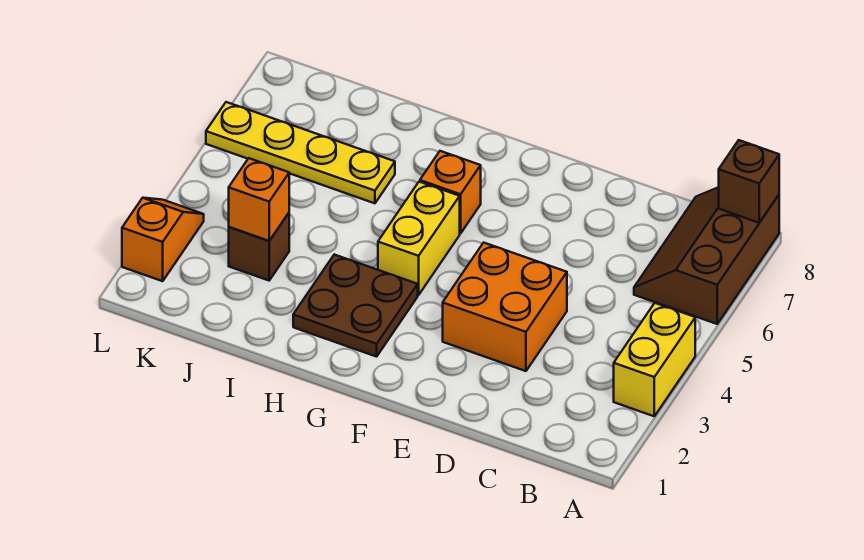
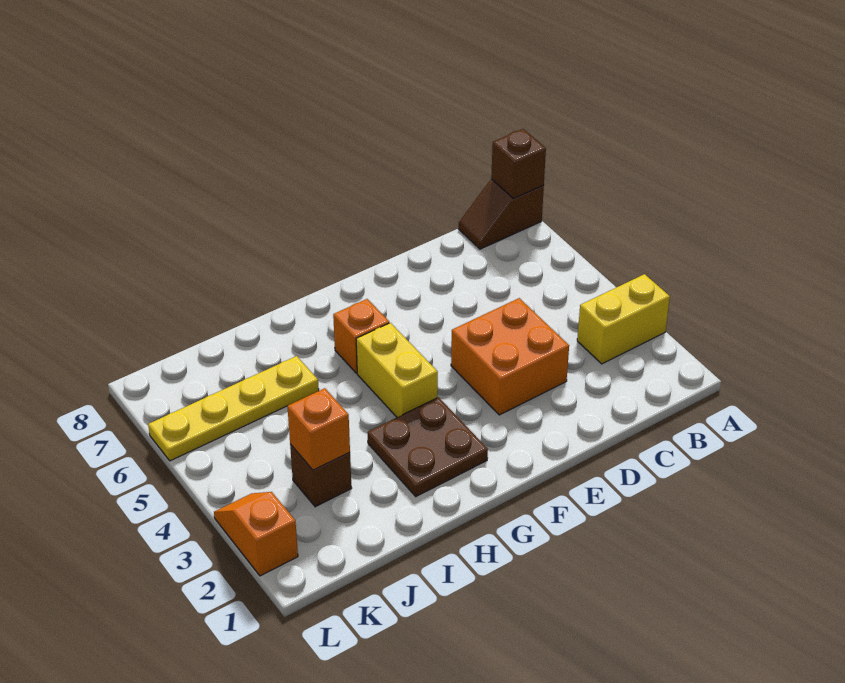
yellow brick A3:A4 level 1 -> yellow brick A3:B3 level 1
brown slope A6:B8 level 1 top A -> brown slope A8:B8 level 1 top A

